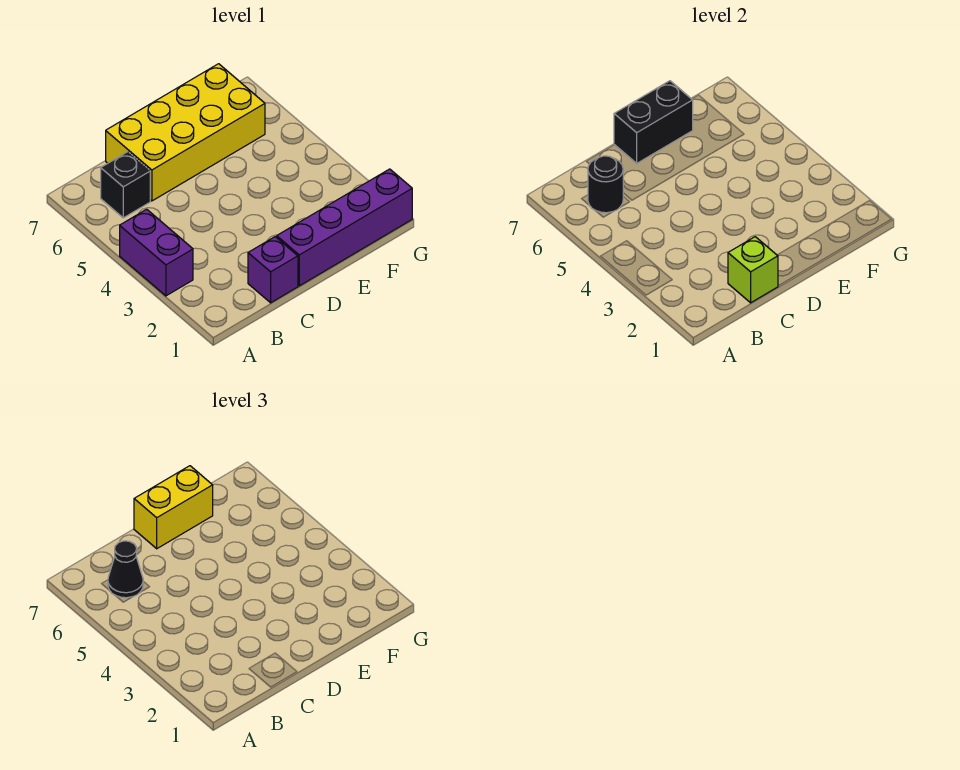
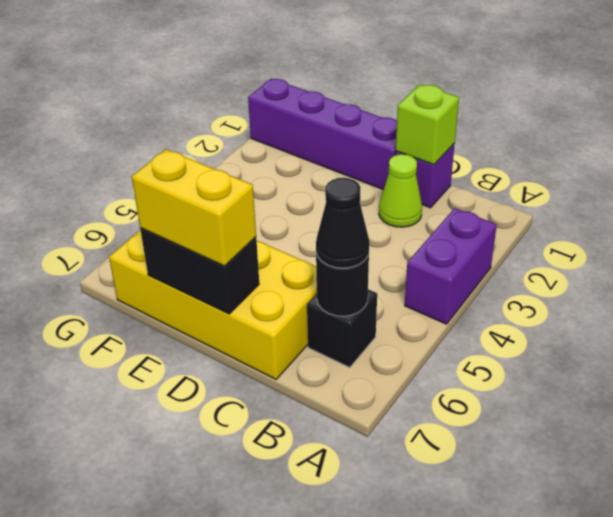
none -> lime cone C2 level 1

